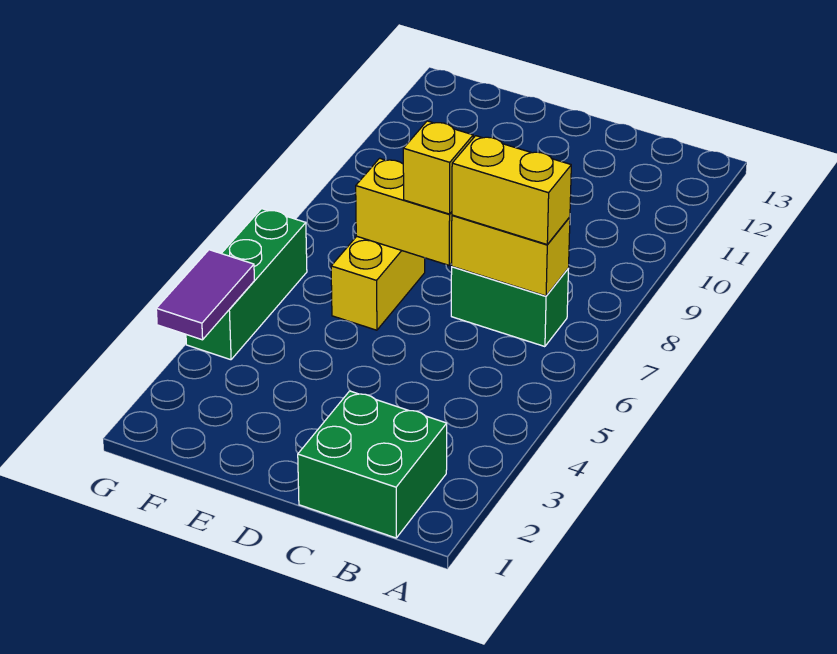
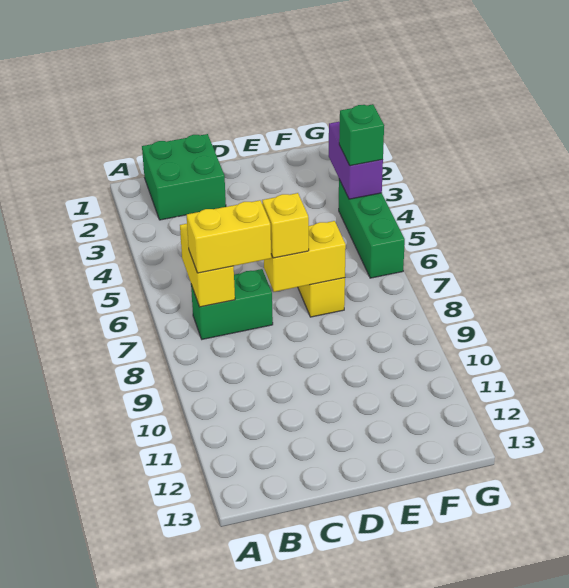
yellow brick B7:C7 level 2 -> yellow brick B6:B7 level 2
purple tile G3:G4 level 2 -> purple brick G3:G4 level 2
none -> green brick G4 level 3

